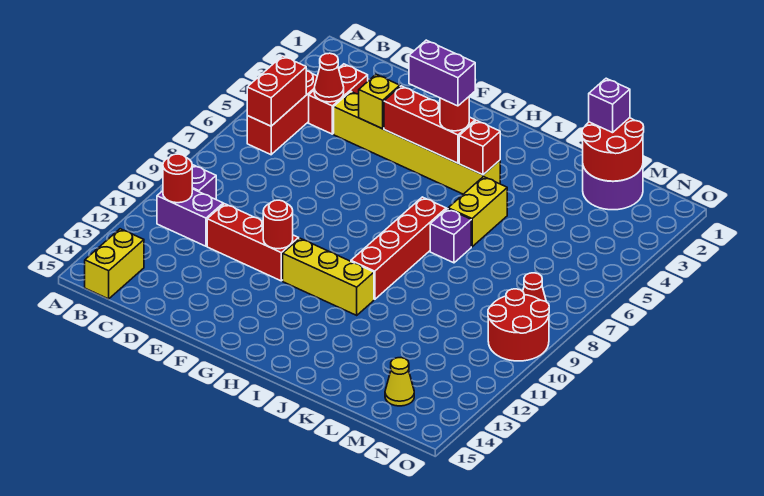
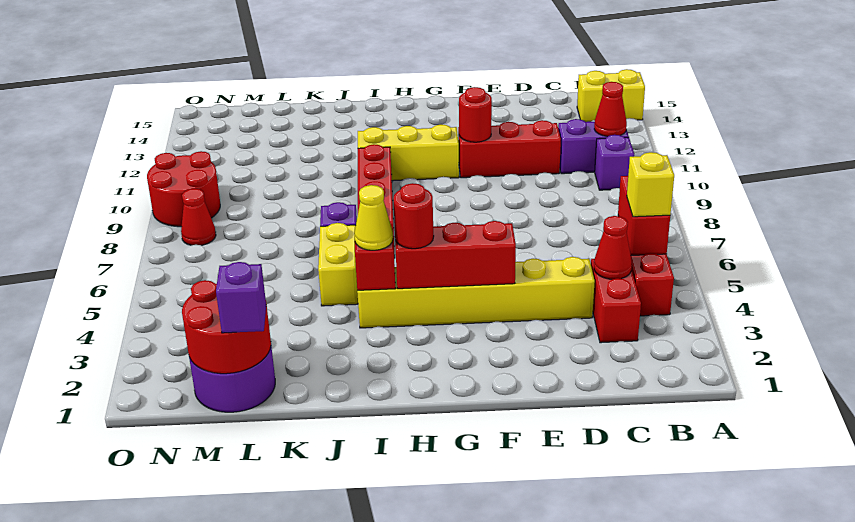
red round brick B11 level 2 -> red cone B11 level 2
yellow brick B14:B15 level 1 -> yellow brick A14:B14 level 1
yellow brick E4 level 2 -> yellow brick B5 level 3
purple brick G4:H4 level 4 -> none
yellow cone M14 level 1 -> yellow cone I4 level 3

